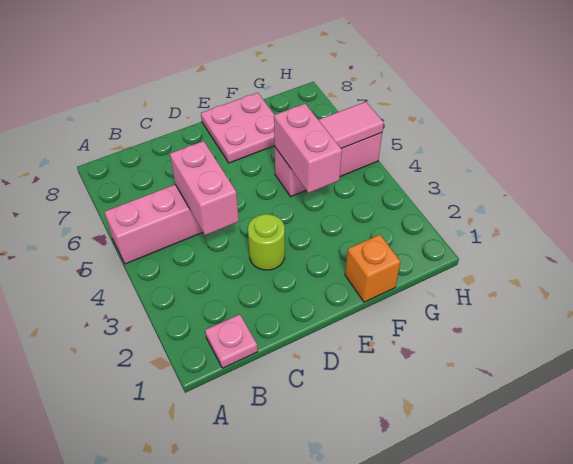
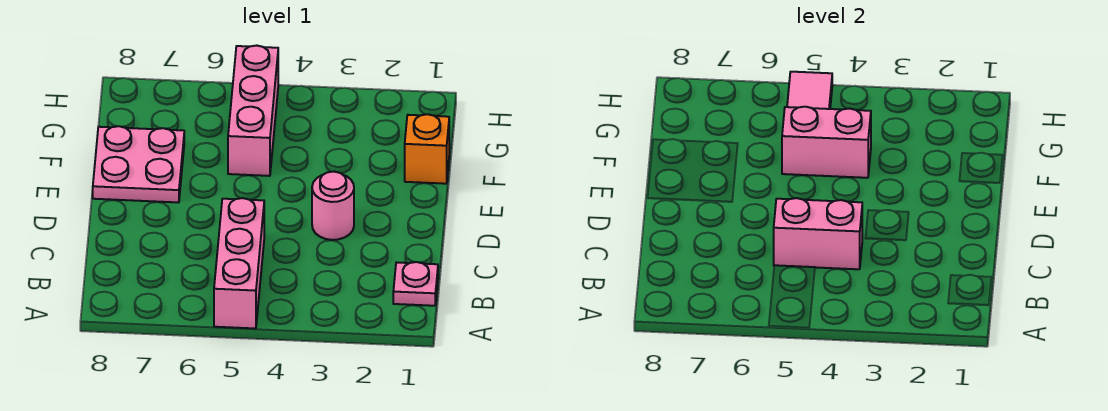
lime round brick D3 level 1 -> pink round brick D3 level 1

